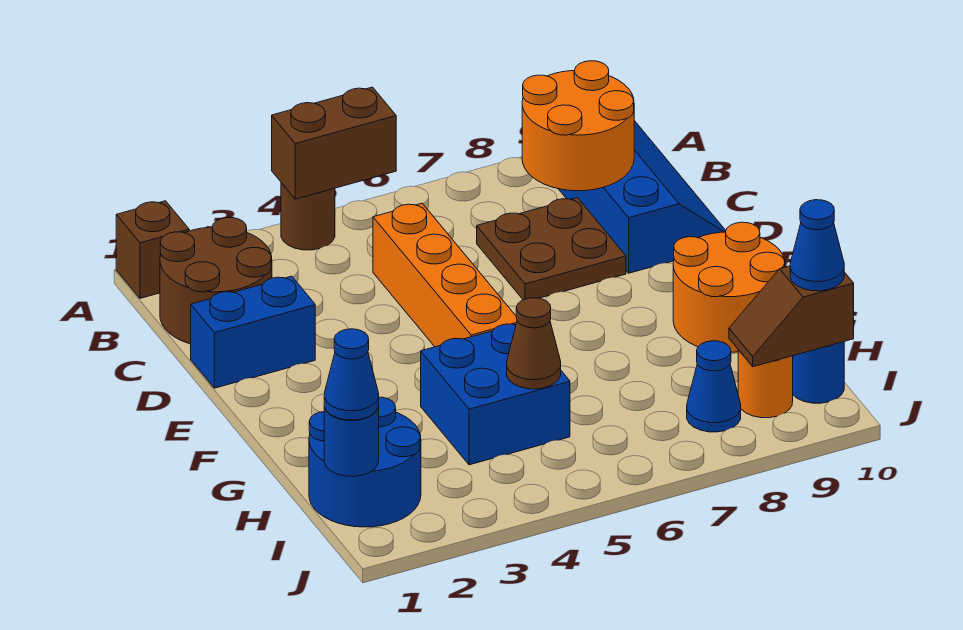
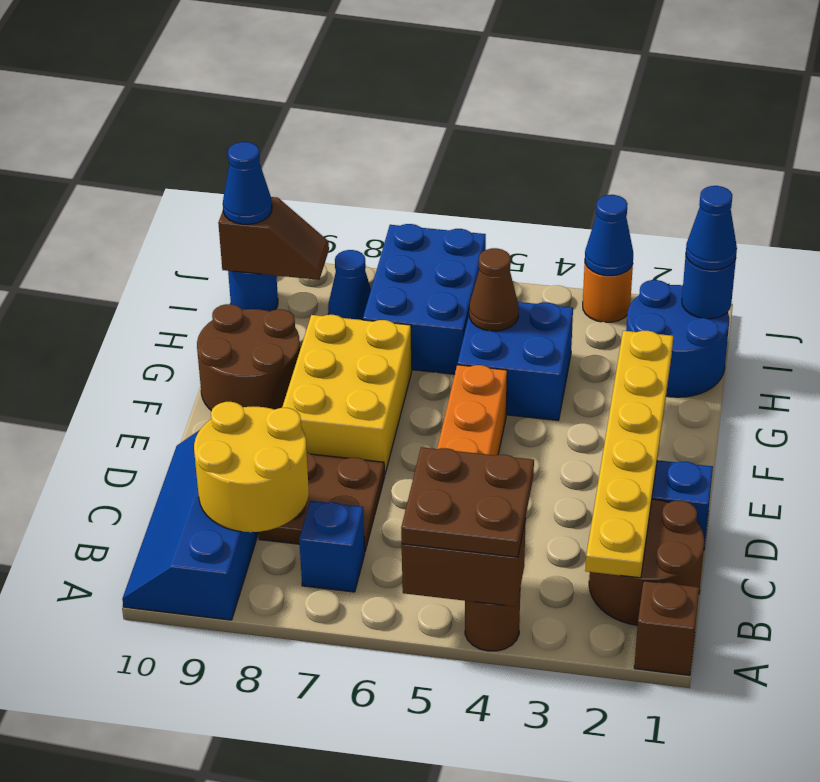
none -> brown plate A4:B5 level 3
none -> yellow plate B2:G2 level 2
none -> blue brick B7 level 1
orange round brick B8:C9 level 2 -> yellow round brick B8:C9 level 2
none -> yellow brick E7:G8 level 1
orange round brick F9:G10 level 1 -> brown round brick F9:G10 level 1
none -> blue brick H6:J7 level 1
orange round brick I9 level 1 -> orange round brick J3 level 1
none -> blue cone J3 level 2

